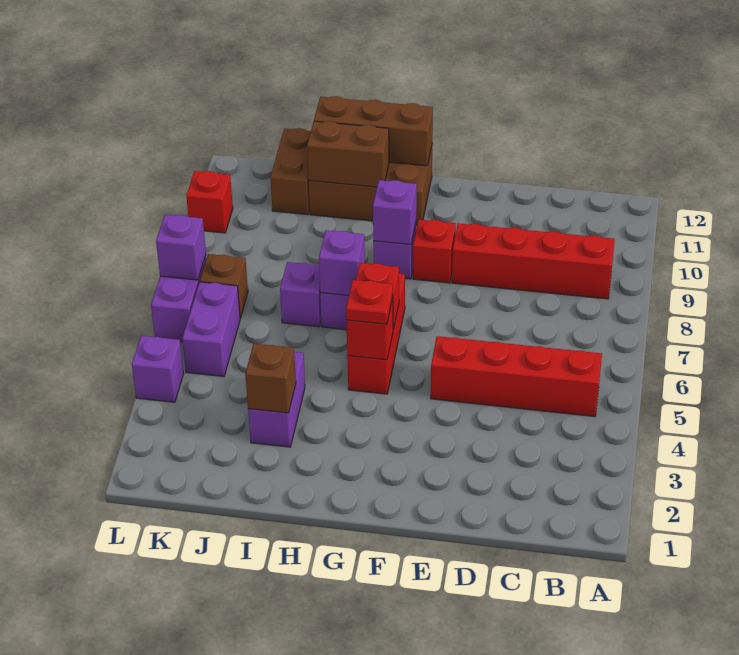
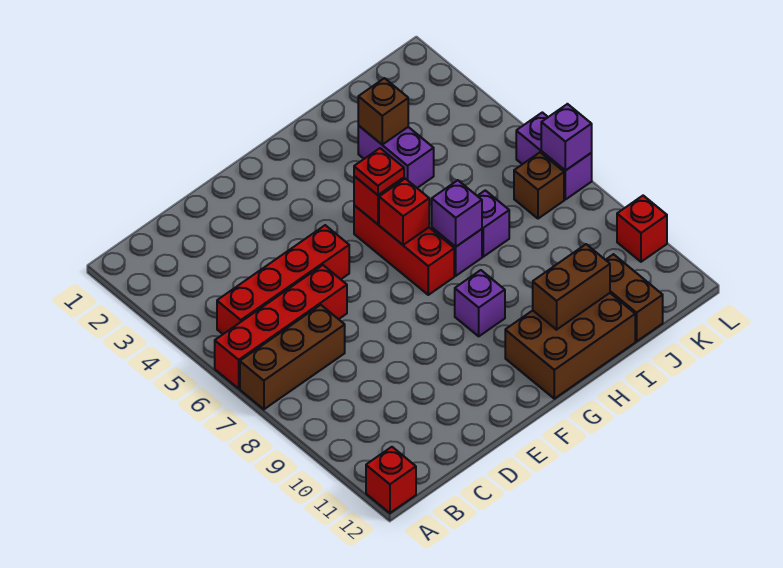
red brick B9:E9 level 1 -> red brick A6:D6 level 1
red brick F9 level 1 -> red brick A12 level 1
purple brick G9 level 2 -> none
brown brick G12:I12 level 2 -> brown brick A7:C7 level 1
purple brick K5:K6 level 1 -> none
purple brick L4 level 1 -> none

